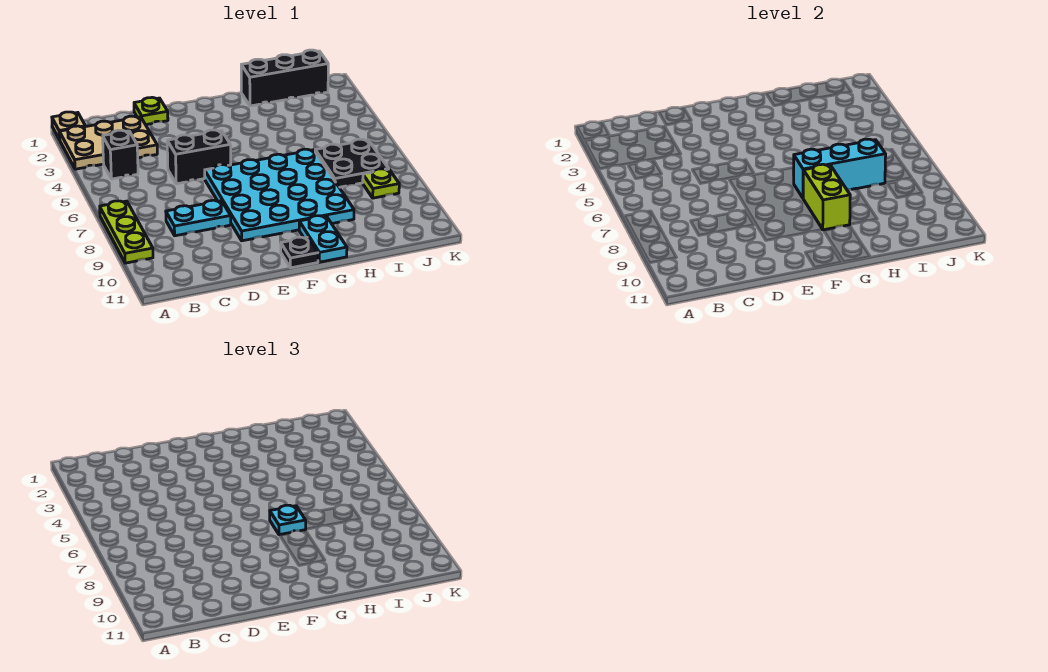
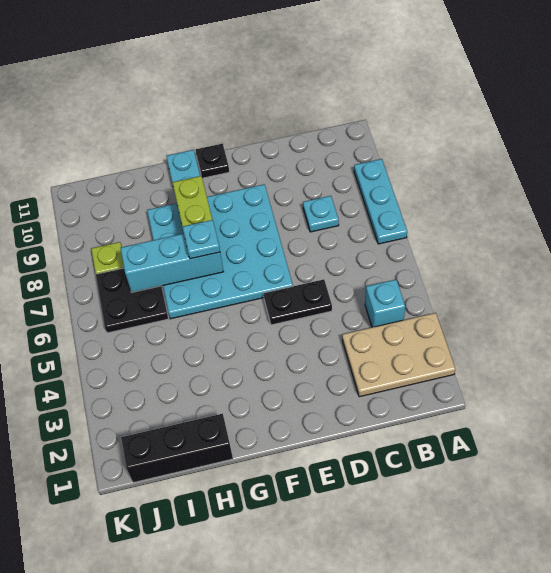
tan plate A1 level 1 -> none
lime plate A7:A9 level 1 -> cyan plate A7:A9 level 1
black brick B4 level 1 -> cyan brick B4 level 1
cyan plate C8:D8 level 1 -> cyan plate C8 level 1
lime plate D1 level 1 -> none
black brick D5:E5 level 1 -> black plate D5:E5 level 1

